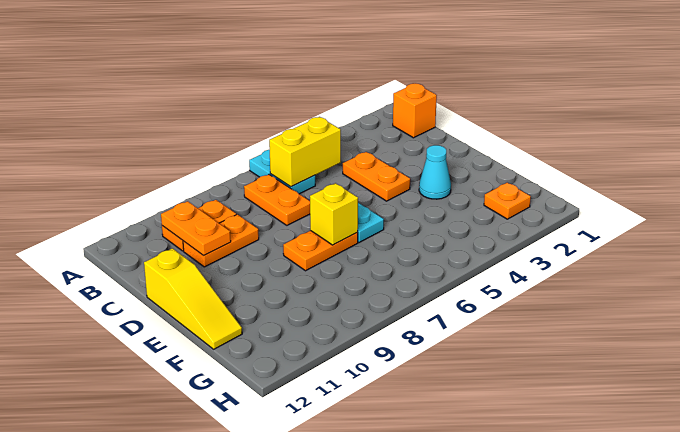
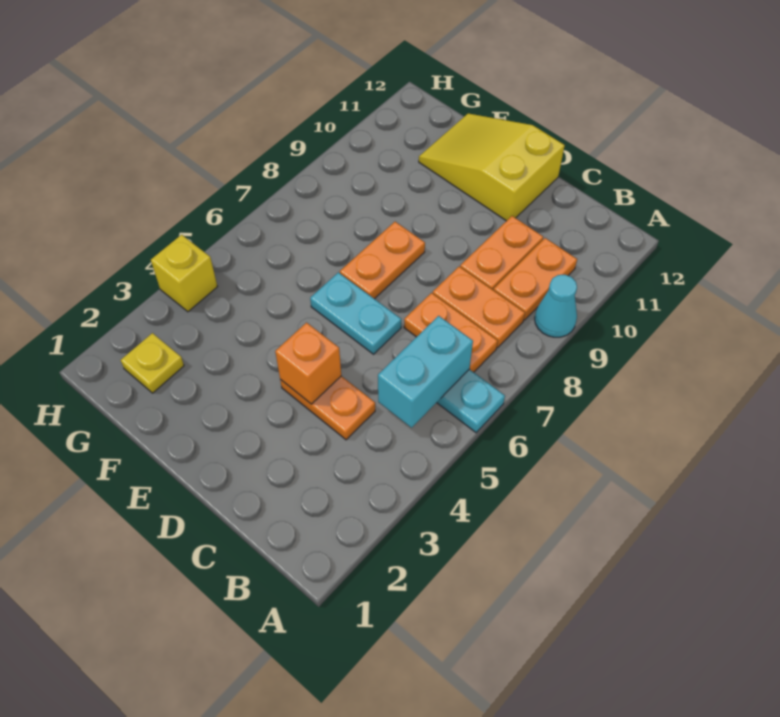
orange brick B1 level 1 -> orange brick D4 level 2
yellow brick B5:B6 level 2 -> cyan brick B5:B6 level 2
orange plate B10:C10 level 2 -> orange plate B8:C8 level 1
yellow slope D12:F12 level 1 top D -> yellow slope D11:F12 level 1 top D
cyan cone E3 level 1 -> cyan cone A9 level 1
yellow brick E7 level 2 -> yellow brick H4 level 1
orange plate G2 level 1 -> yellow plate G2 level 1

